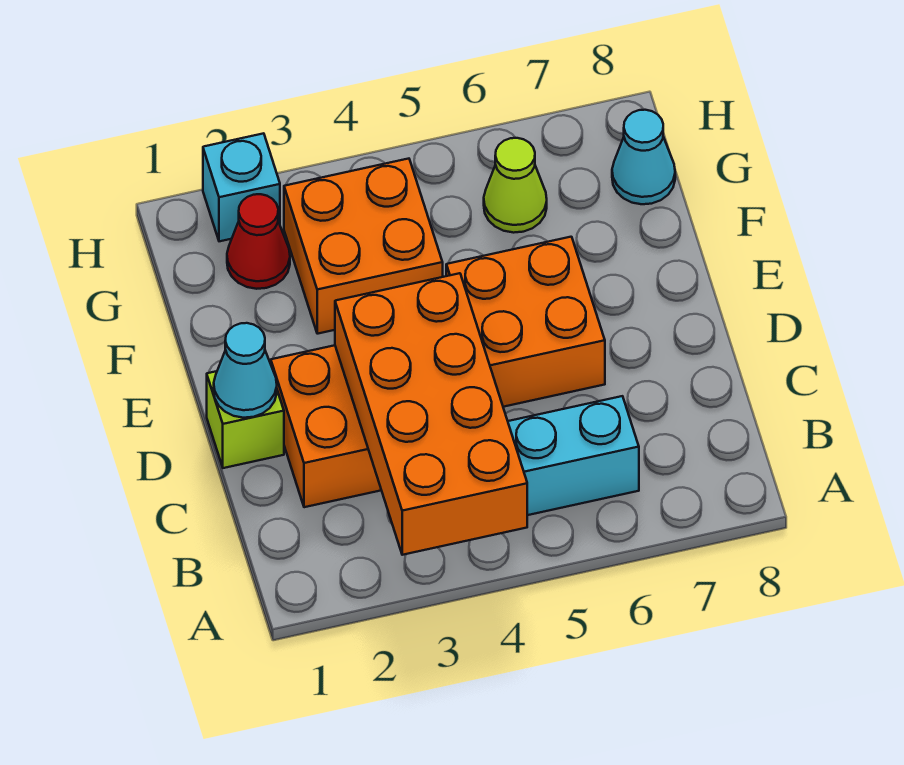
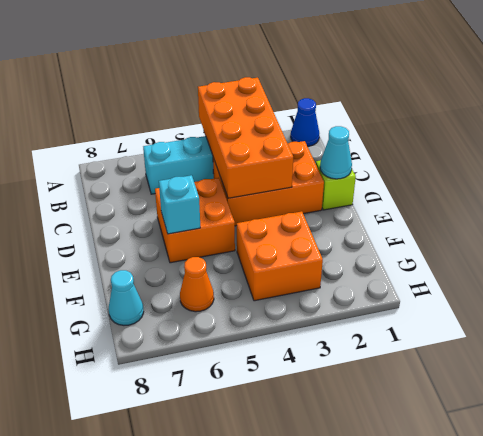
none -> blue cone A1 level 1
red cone G2 level 1 -> none
lime cone G6 level 1 -> orange cone G6 level 1
cyan brick H2 level 1 -> cyan brick E6 level 2

